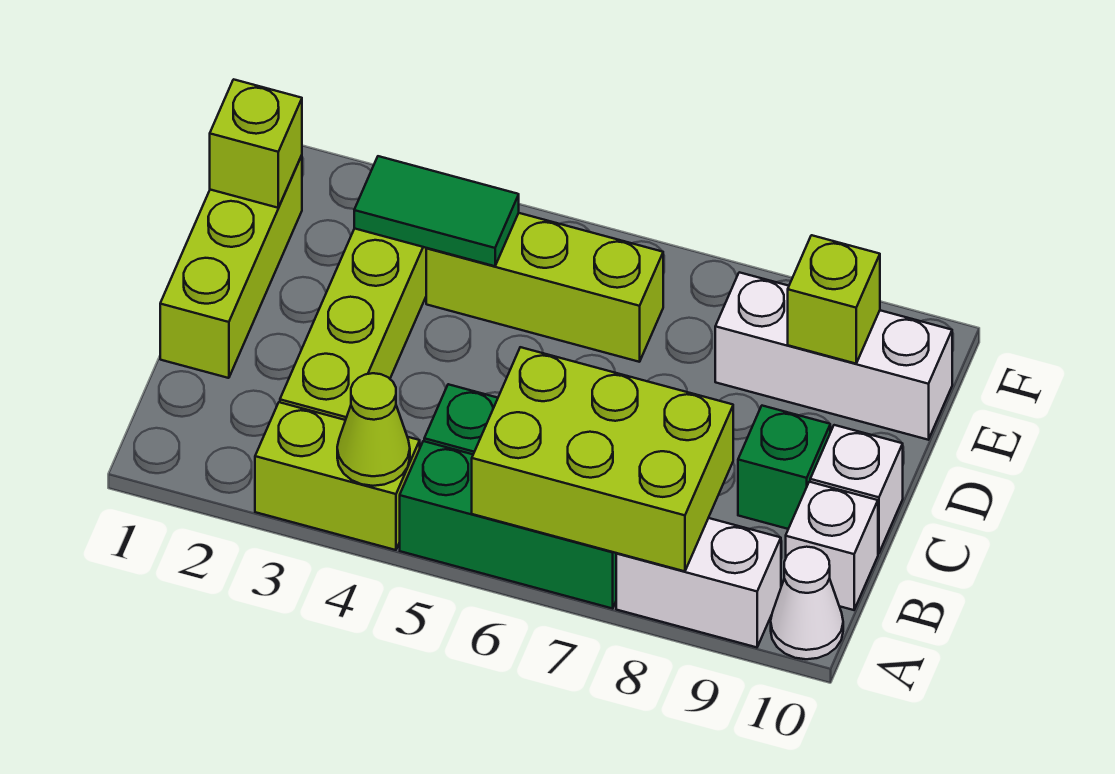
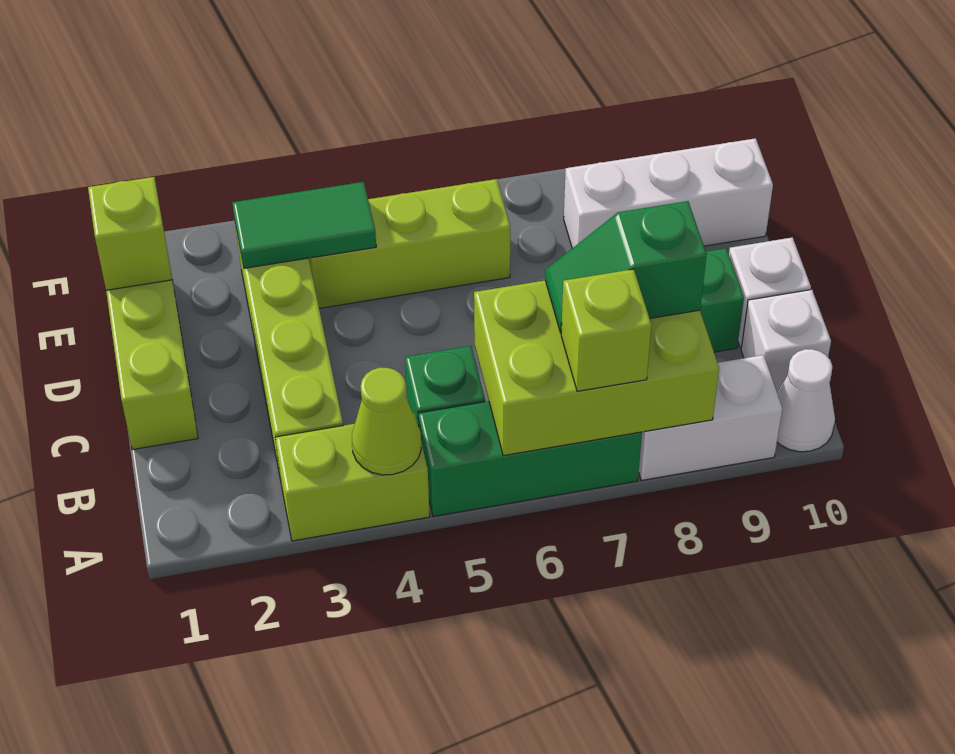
none -> green slope B7:B8 level 3 top 8
lime brick E9 level 2 -> lime brick A7 level 3

